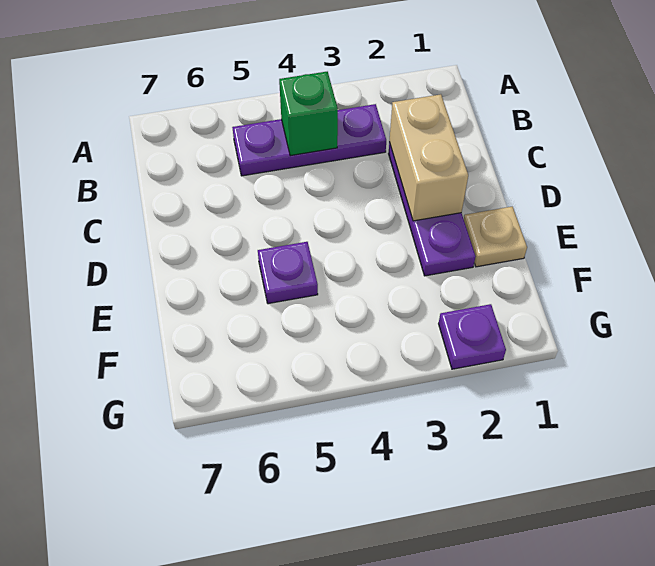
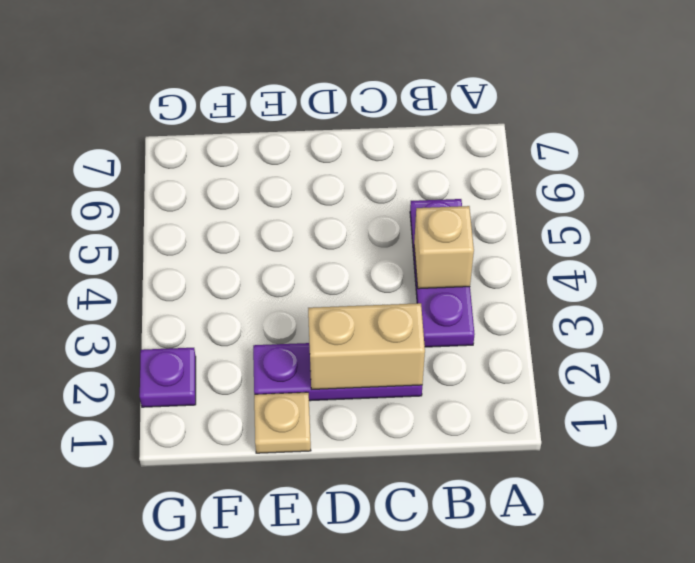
green brick B4 level 2 -> tan brick B4 level 2
purple plate E5 level 1 -> none

